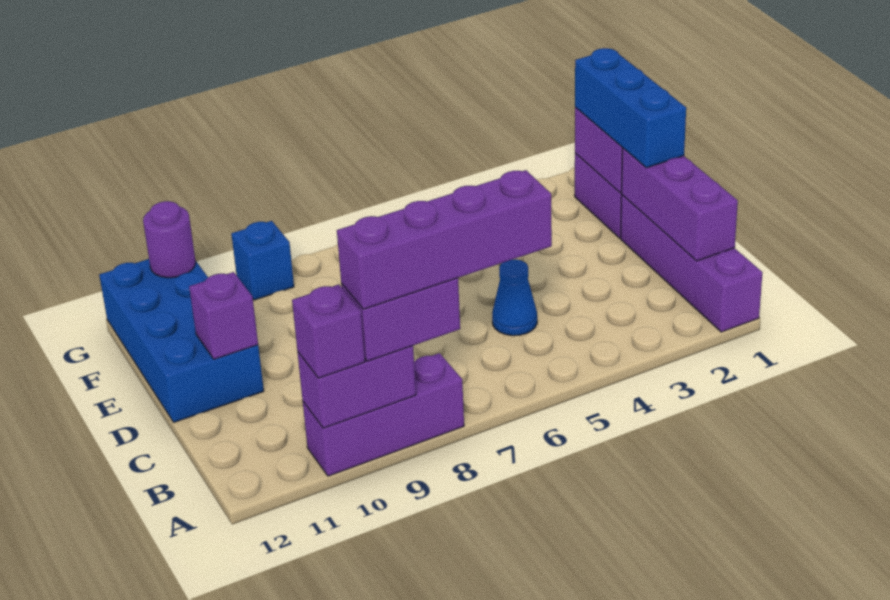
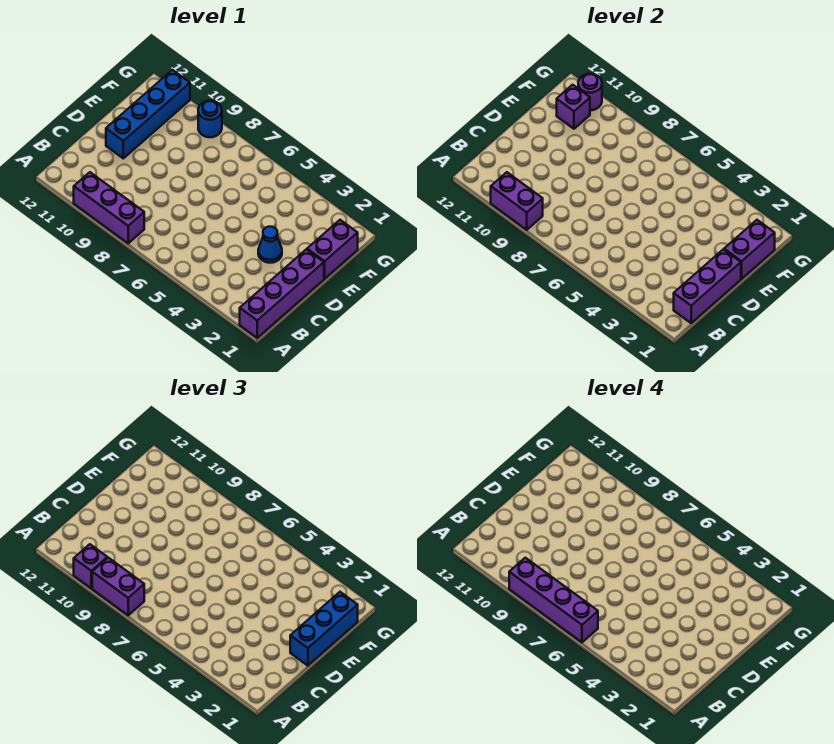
blue cone C5 level 1 -> blue cone D3 level 1
blue brick D11:G12 level 1 -> blue brick D11:G11 level 1
purple brick D11 level 2 -> purple brick F11 level 2
blue brick G9 level 1 -> blue round brick G9 level 1

